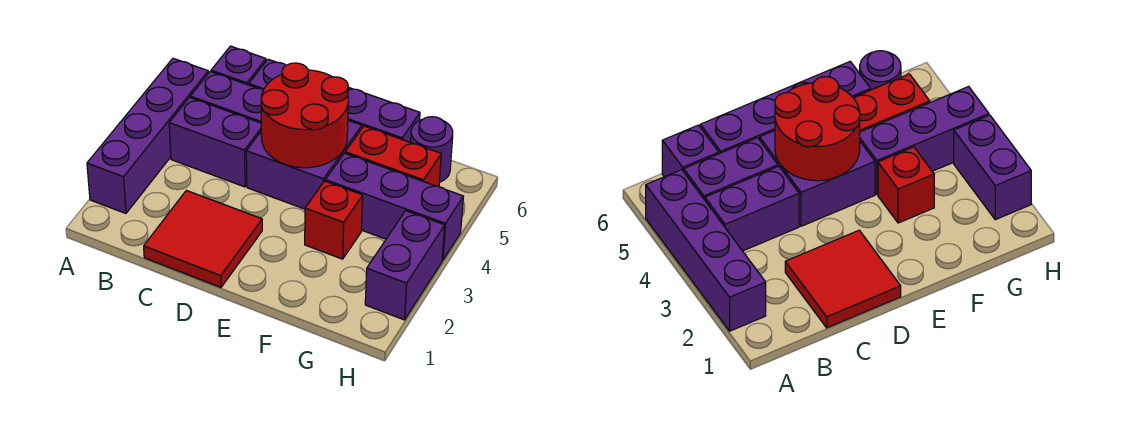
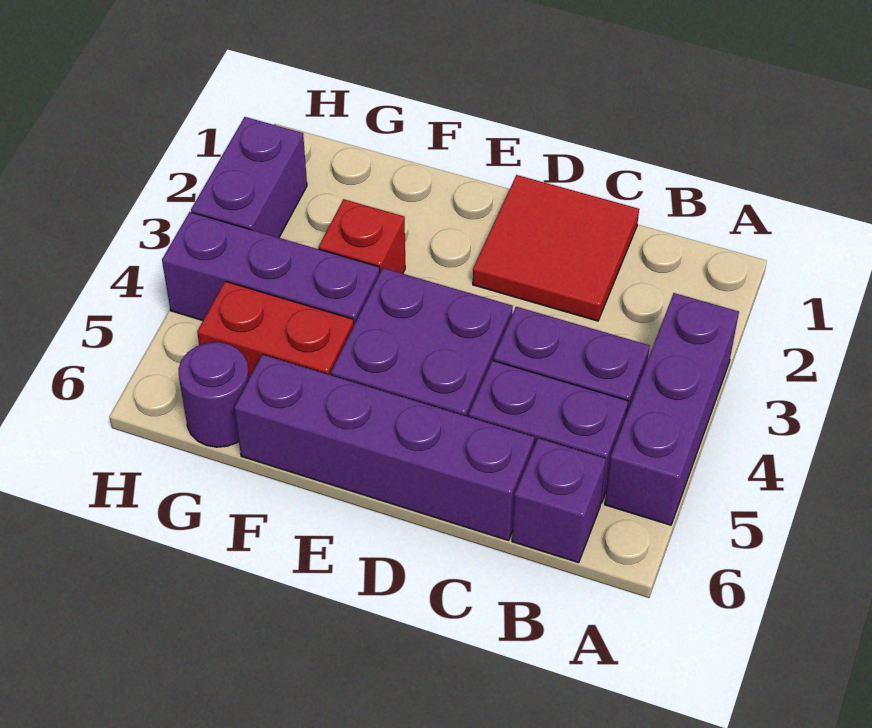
purple brick A2:A5 level 1 -> purple brick A3:A5 level 1
red round brick D4:E5 level 2 -> none

